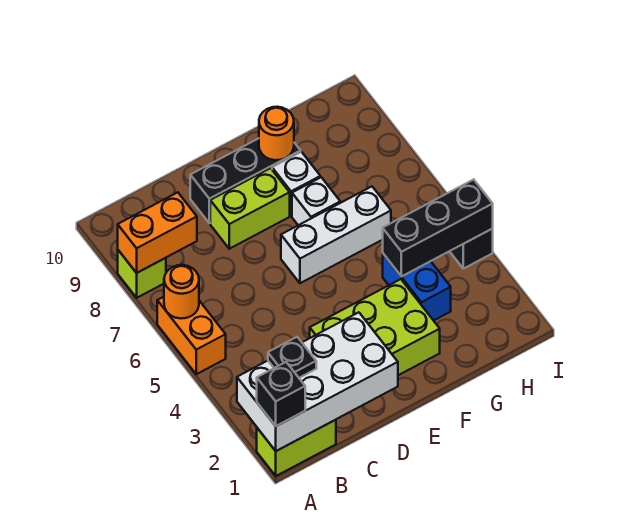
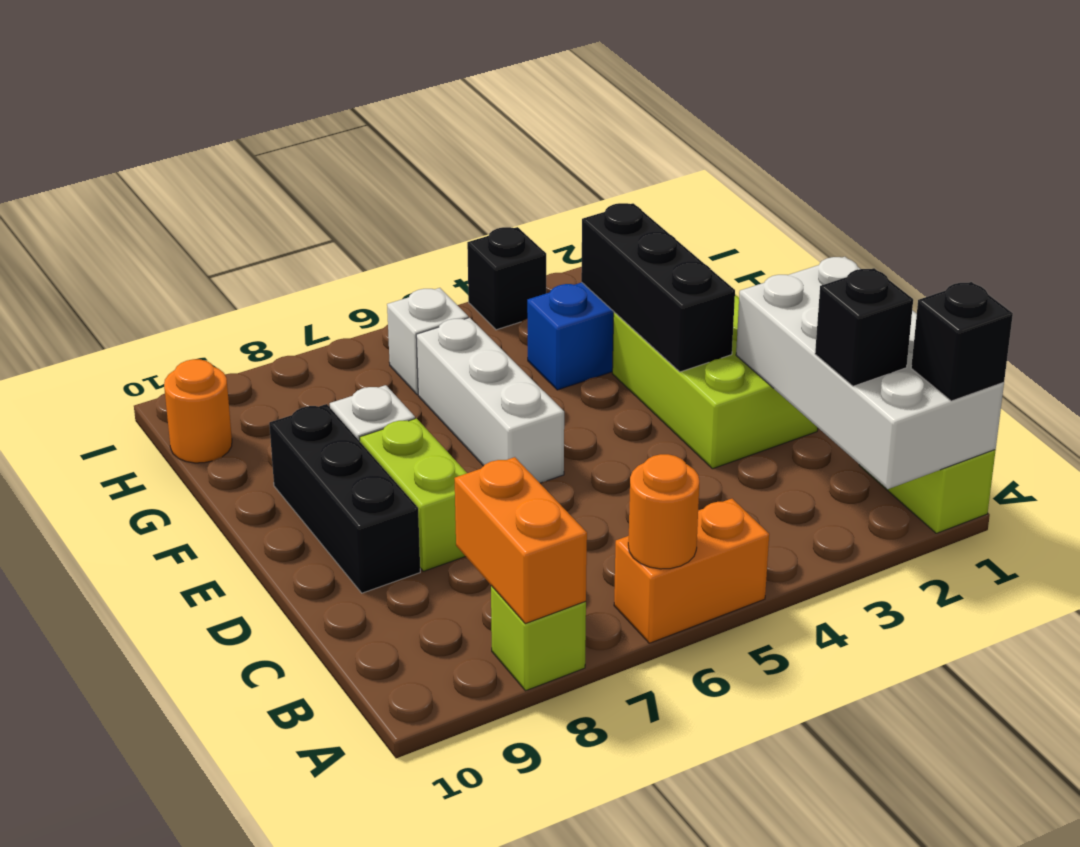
black plate B2 level 3 -> black brick B2 level 3
white brick F7 level 1 -> white brick H6 level 1
orange round brick F9 level 2 -> orange round brick H10 level 1
black brick G4:I4 level 2 -> black brick E3:G3 level 2

